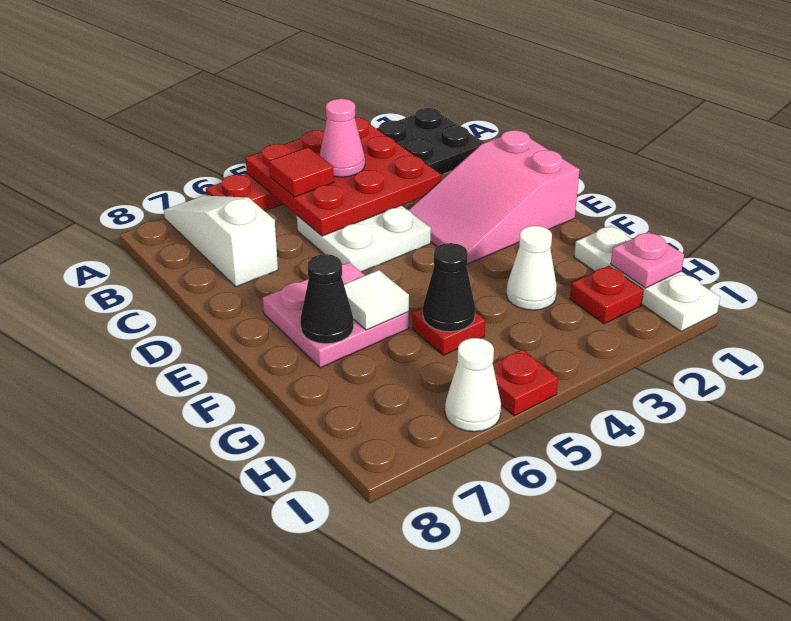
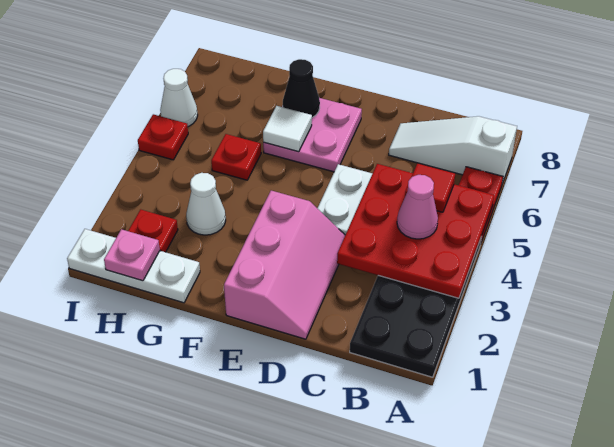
white slope A7:C7 level 1 top C -> white slope A7:C7 level 1 top A
pink slope D1:E3 level 1 top 1 -> pink slope D1:E3 level 1 top E
black cone G5 level 2 -> none

